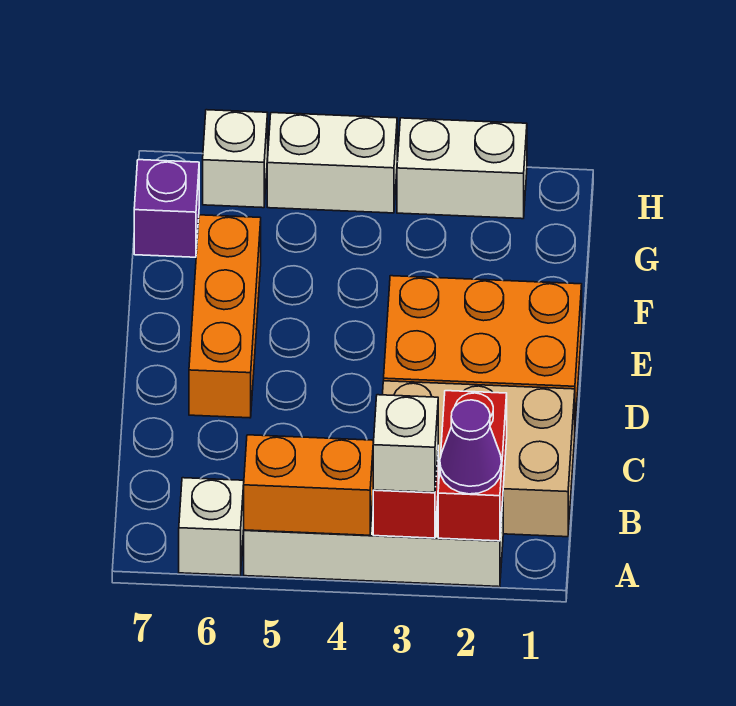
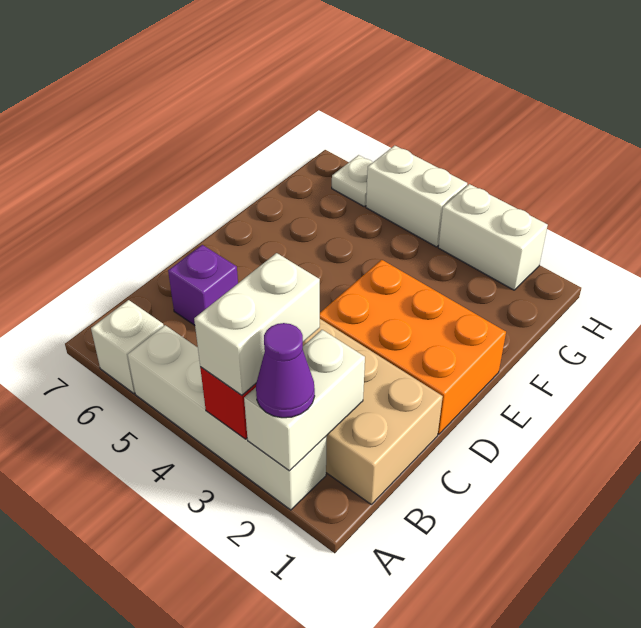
red brick A2:B2 level 2 -> white brick A2:B2 level 2
white brick A3 level 3 -> white brick A3:B3 level 3
orange brick A4:A5 level 2 -> none
orange brick D6:F6 level 1 -> none
purple brick G7 level 1 -> purple brick C6 level 1
white brick H6 level 1 -> white plate H6 level 1

